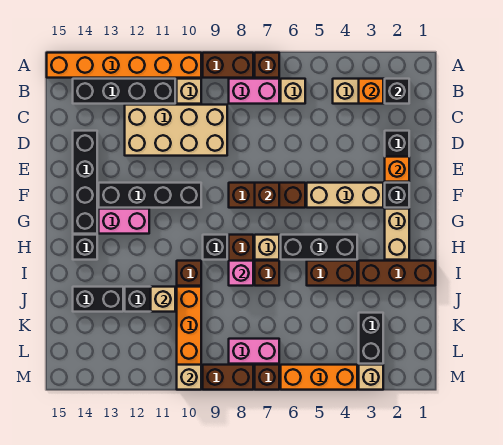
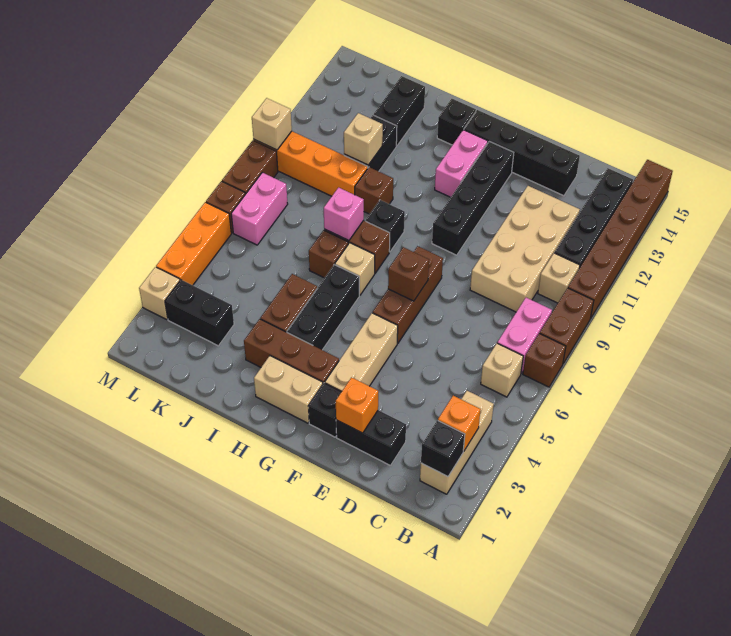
orange brick A10:A15 level 1 -> brown brick A10:A15 level 1
brown brick I1:I3 level 1 -> brown brick G3:I3 level 1

